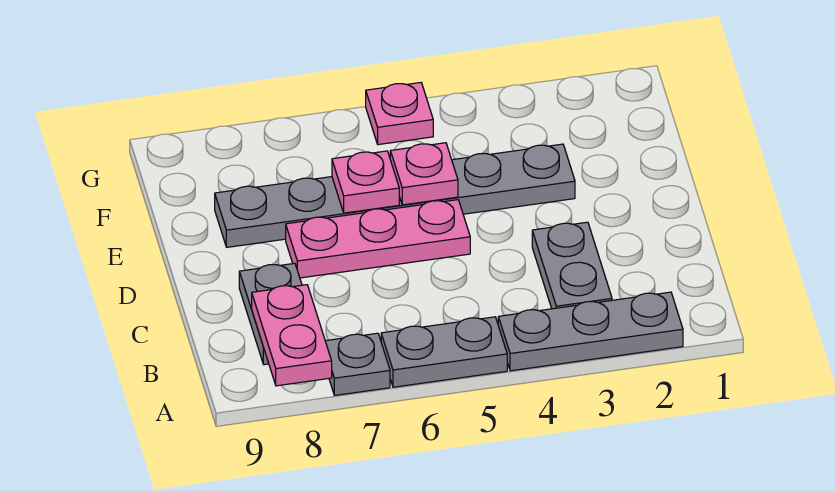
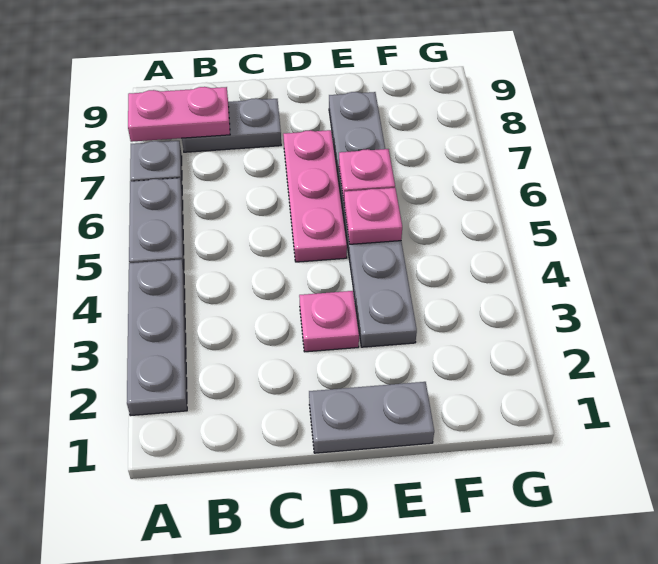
grey plate B3:C3 level 1 -> grey plate D1:E1 level 1
pink plate G5 level 1 -> pink plate D3 level 1

